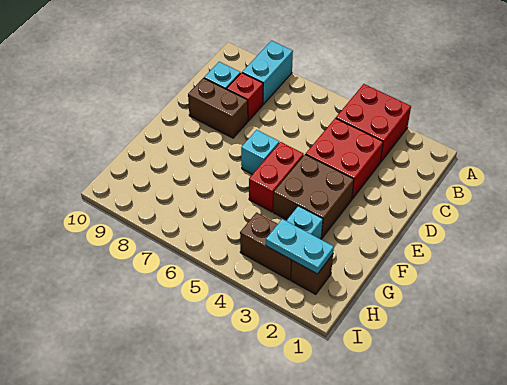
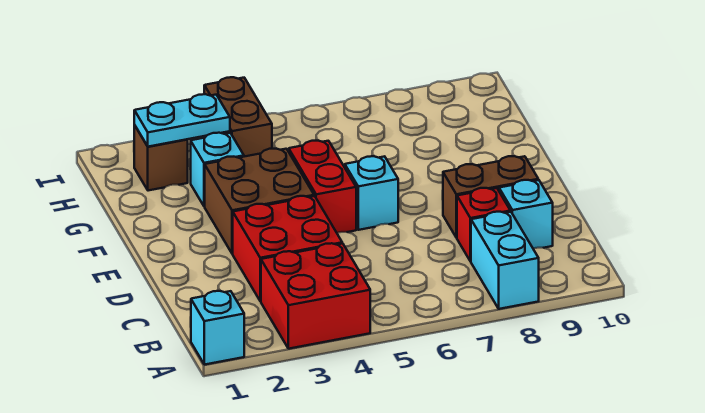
none -> cyan brick A1 level 1
brown brick H3:H4 level 1 -> brown brick H4:I4 level 1

